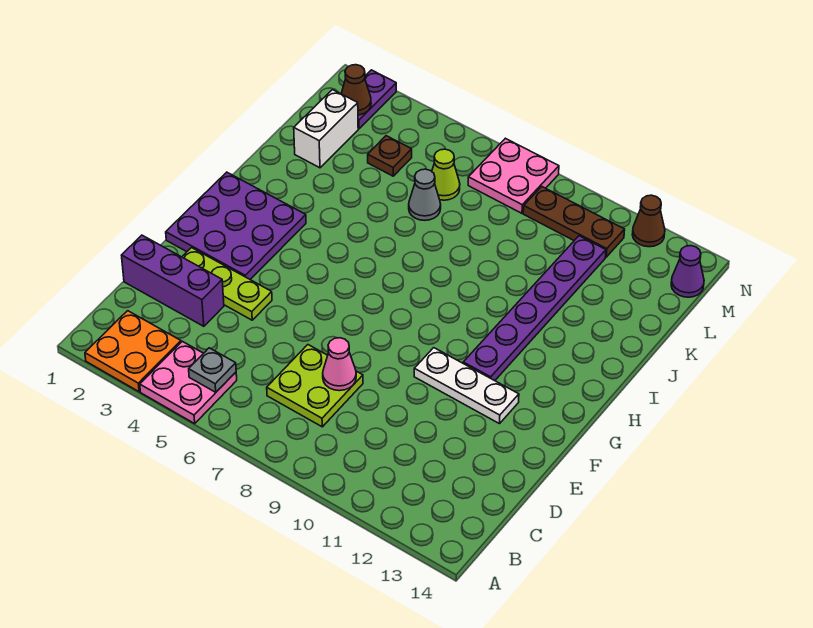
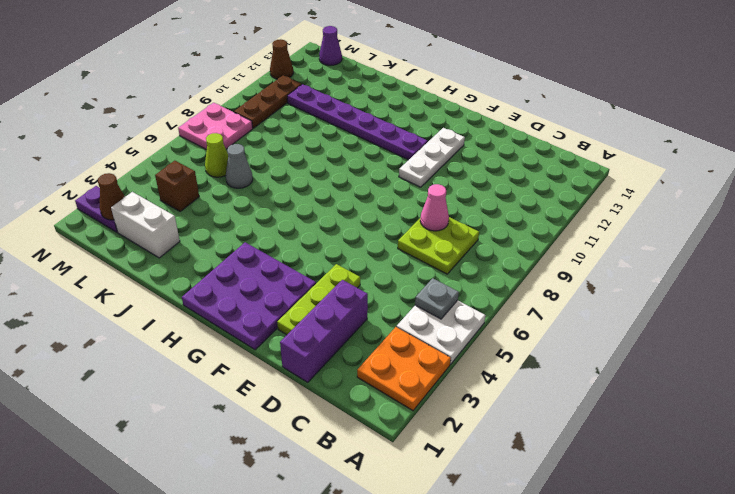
pink plate A4:B5 level 1 -> white plate A4:B5 level 1
brown plate L4 level 1 -> brown brick L4 level 1

